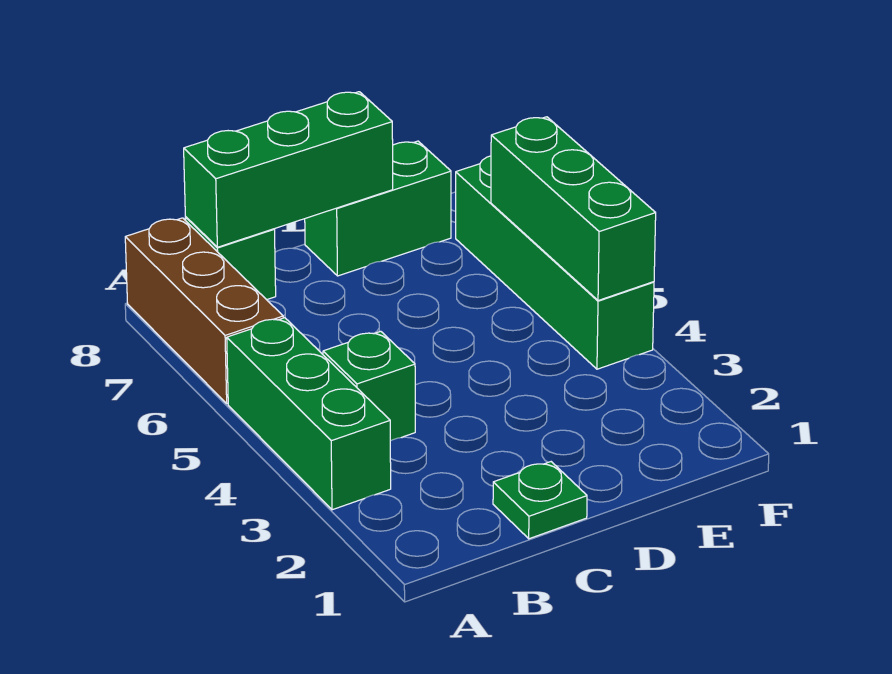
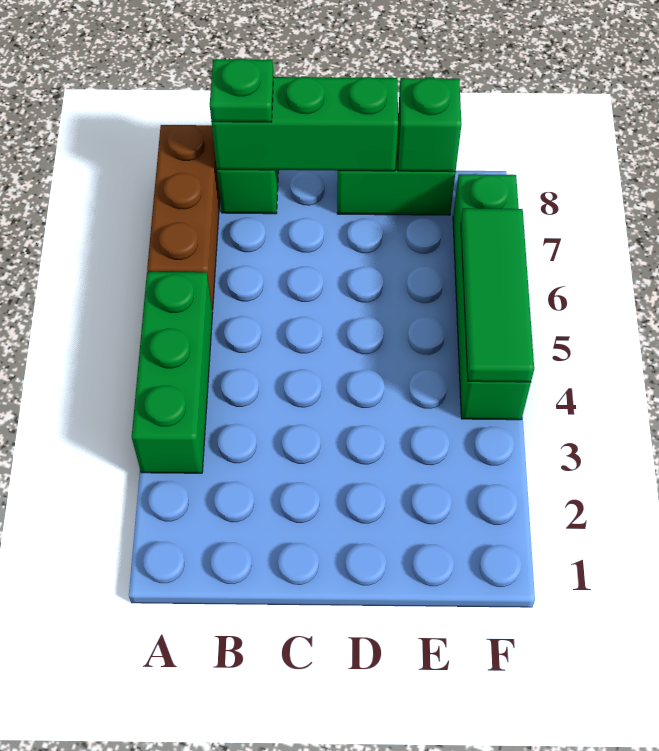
green brick B4 level 1 -> green brick E8 level 2
green plate C1 level 1 -> green plate B8 level 3
green brick F4:F6 level 2 -> green tile F4:F6 level 2

